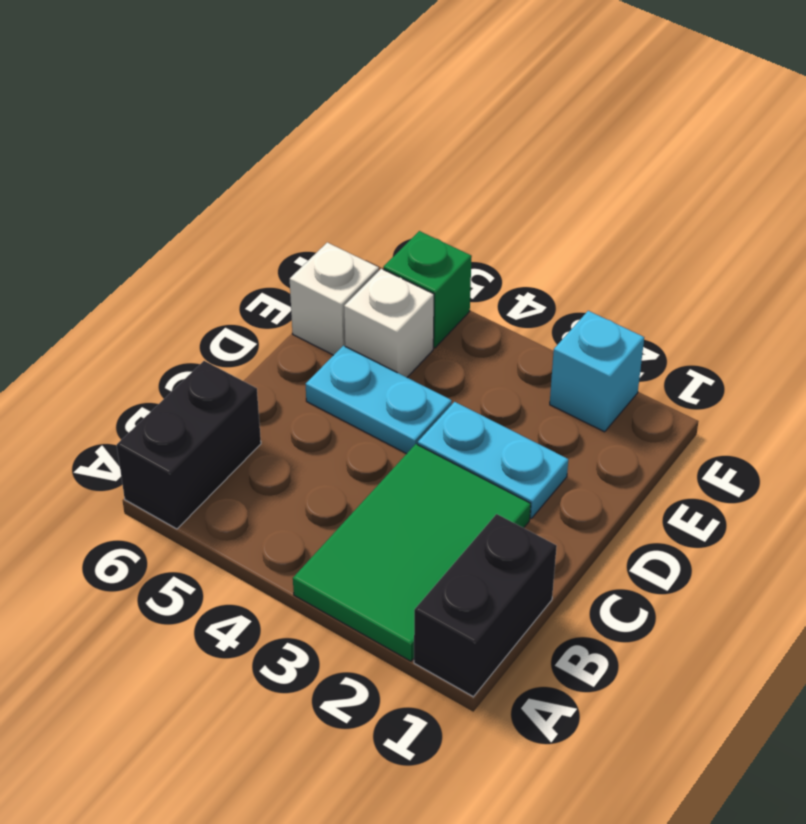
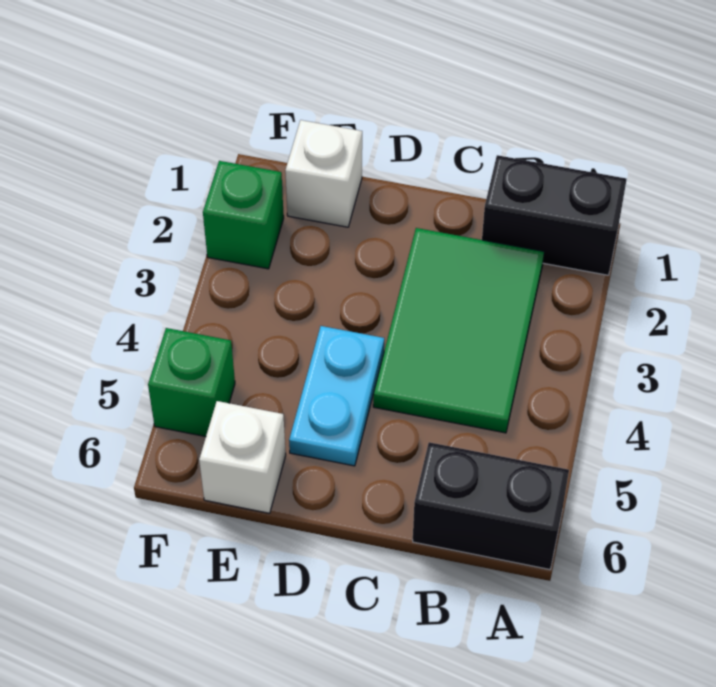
green tile A2:C3 level 1 -> green tile B2:C4 level 1
cyan plate D2:D3 level 1 -> none
white brick E5 level 1 -> white brick E1 level 1
cyan brick F2 level 1 -> green brick F2 level 1

